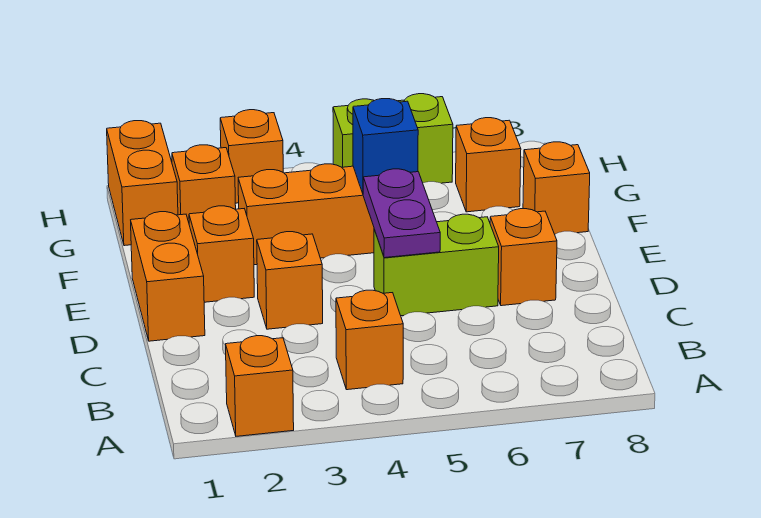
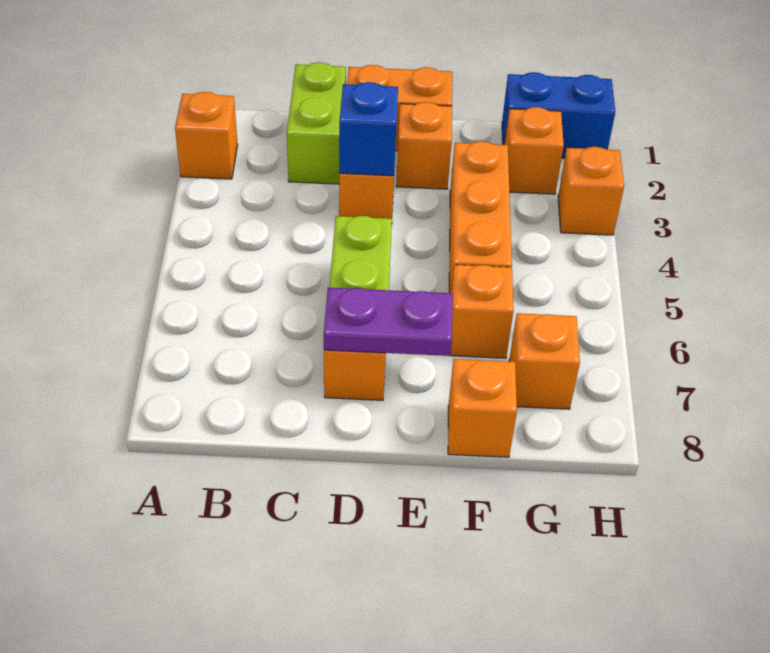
orange brick B4 level 1 -> orange brick F6 level 1
purple plate D5:E5 level 2 -> purple plate D7:E7 level 2
blue brick F5 level 2 -> blue brick D3 level 2
orange brick G1:H1 level 1 -> blue brick G1:H1 level 1
lime brick H5:H6 level 1 -> lime brick C1:C2 level 1

